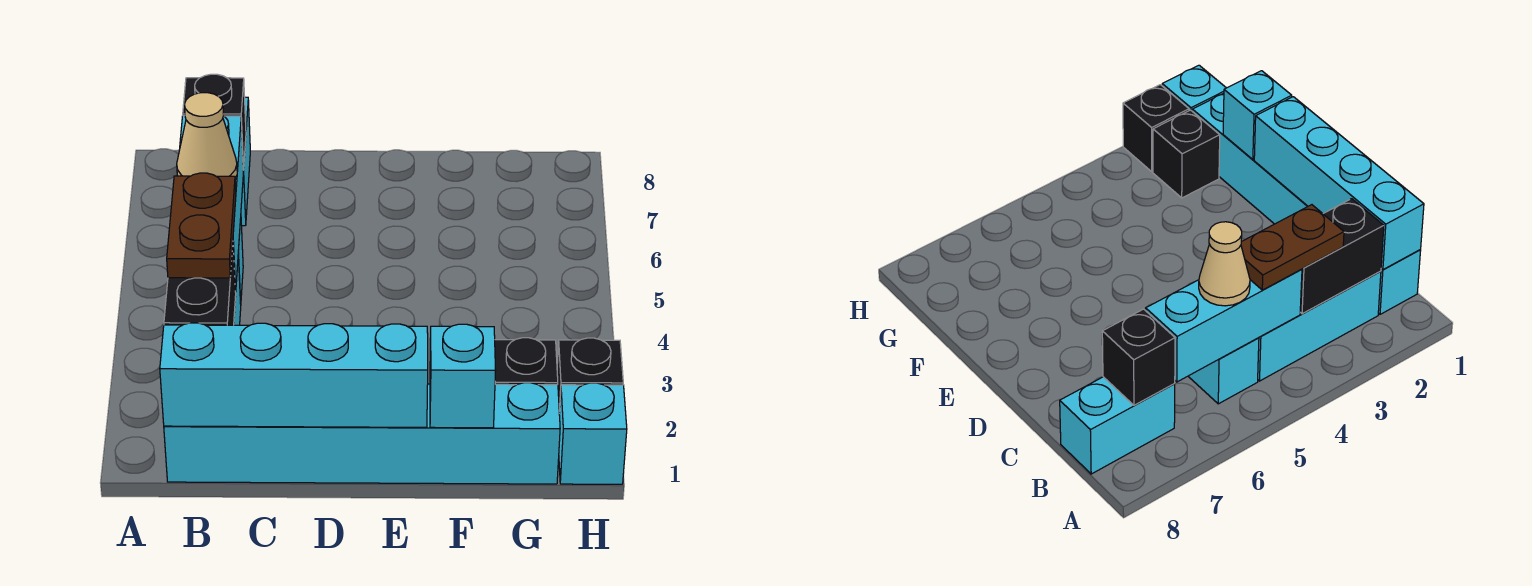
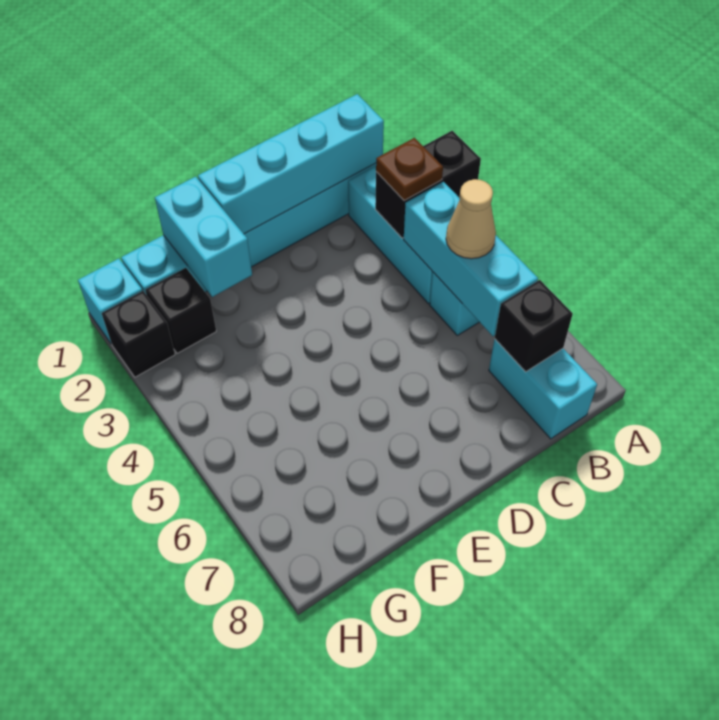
black brick B2:B3 level 2 -> black brick A3:B3 level 2
brown plate B3:B4 level 3 -> brown plate B3 level 3
cyan brick F1 level 2 -> cyan brick F1:F2 level 2

